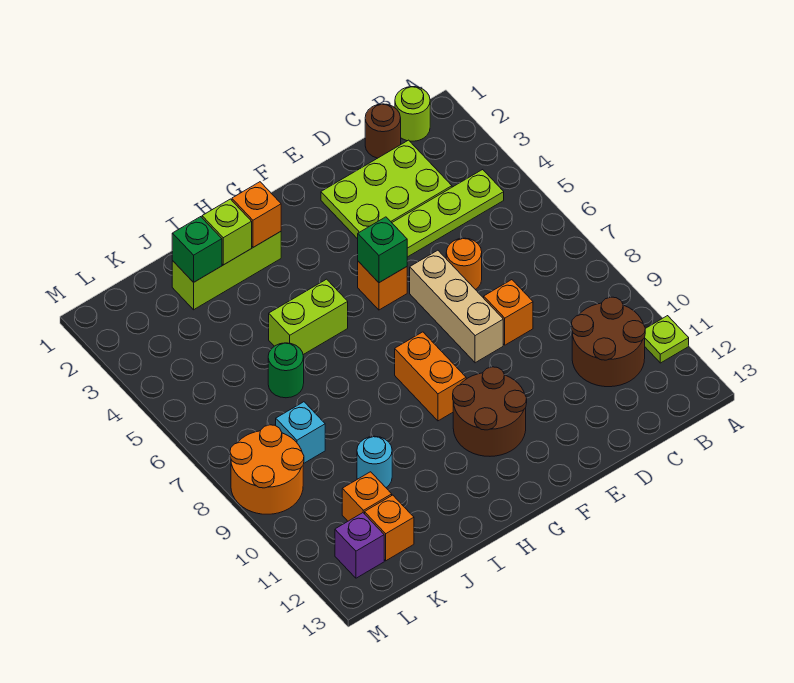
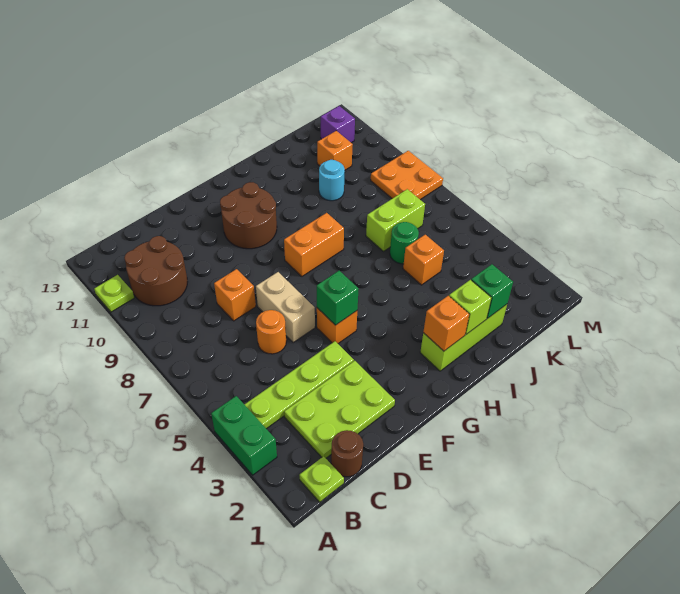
none -> green brick A3:A4 level 1
lime round brick B1 level 1 -> lime plate B1 level 1
tan brick E6:E8 level 1 -> tan brick E6:E7 level 1
orange brick G8:G9 level 1 -> orange brick G8:H8 level 1
lime brick H5:I5 level 1 -> lime brick J7:K7 level 1
cyan brick K8 level 1 -> none
orange brick K12 level 1 -> orange brick J5 level 1
orange round brick L8:M9 level 1 -> orange plate L8:M9 level 1

